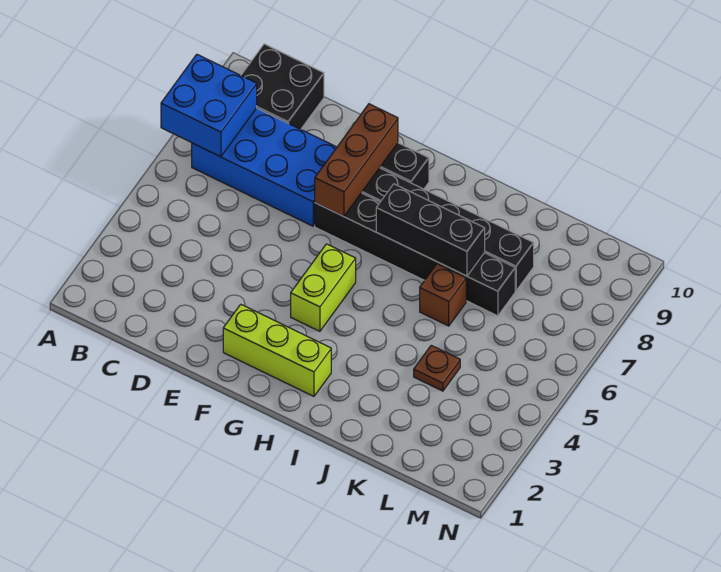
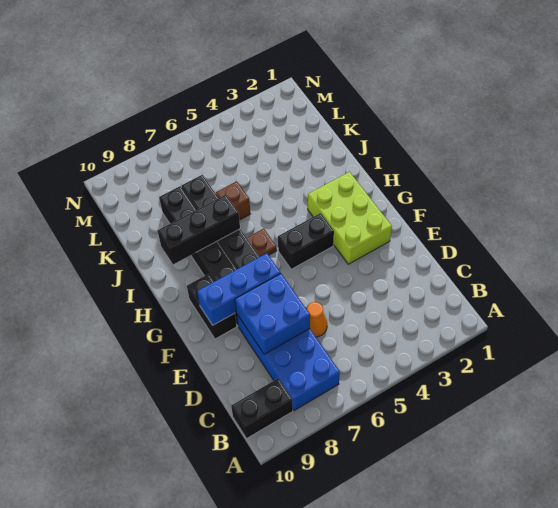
blue brick A7:B8 level 2 -> blue brick D7:E8 level 2
black brick B9:C10 level 1 -> black brick B9:B10 level 1
none -> orange cone D6 level 1
lime brick F2:H2 level 1 -> lime brick F2:H3 level 1
brown brick F7:F9 level 2 -> blue brick F7:F9 level 2
lime brick G4:G5 level 1 -> black brick G4:G5 level 1
black brick H7:J7 level 2 -> black brick I7:I9 level 2
brown plate K4 level 1 -> brown plate H6 level 1

